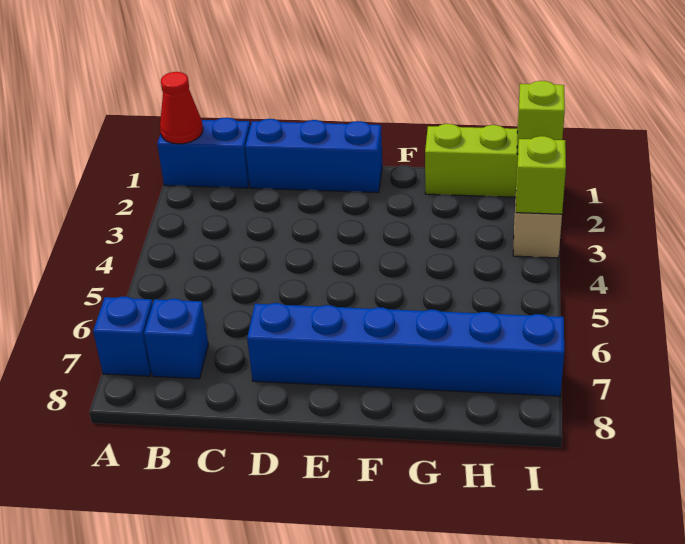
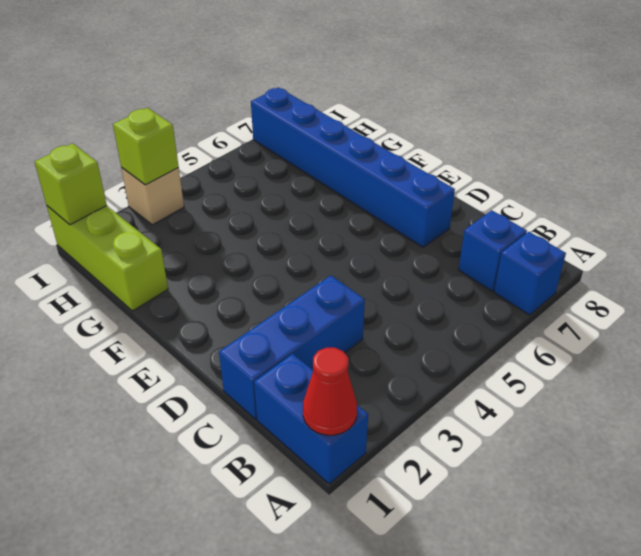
blue brick C1:E1 level 1 -> blue brick C1:C3 level 1

